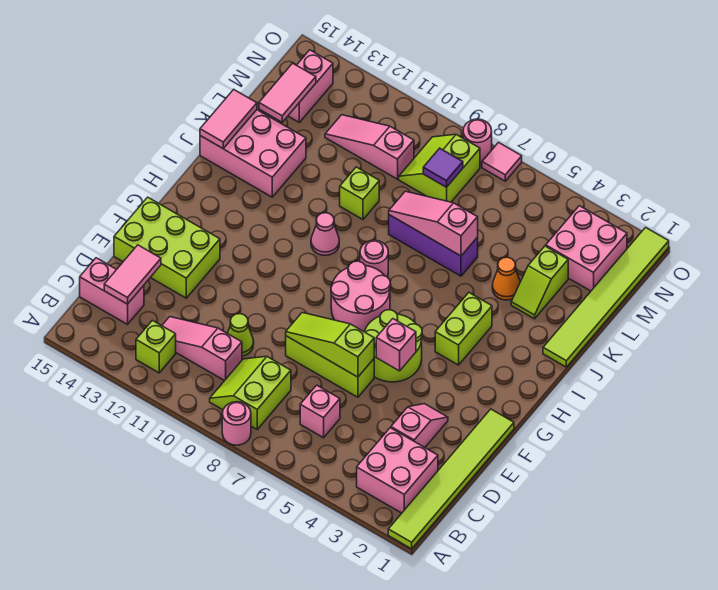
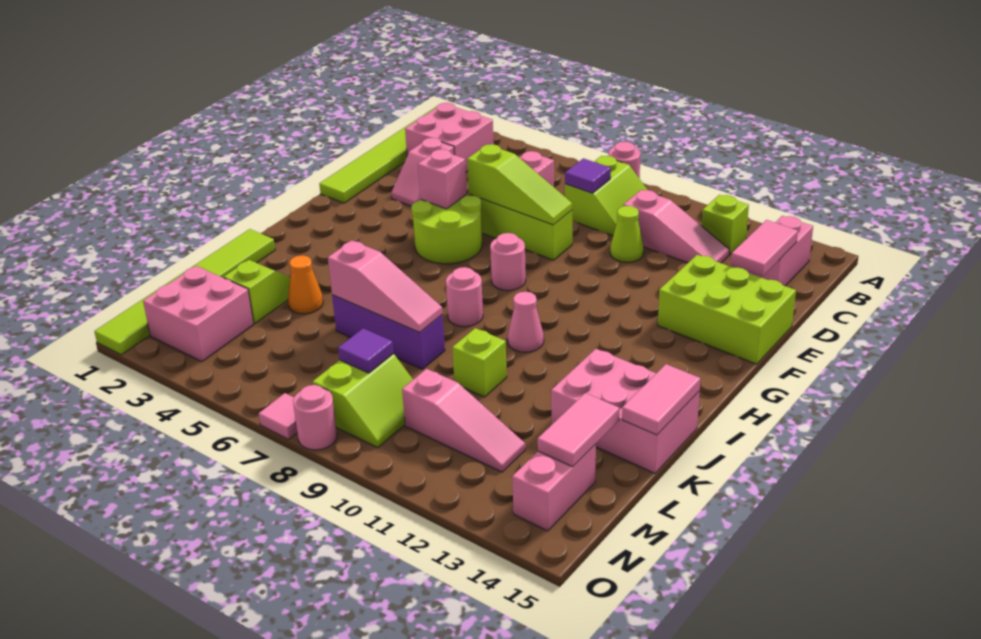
none -> purple tile C8 level 2
pink brick C14:C15 level 1 -> pink brick B14:C14 level 1
pink round brick G7:H8 level 1 -> pink round brick G8 level 1
lime brick H4:I4 level 1 -> none

